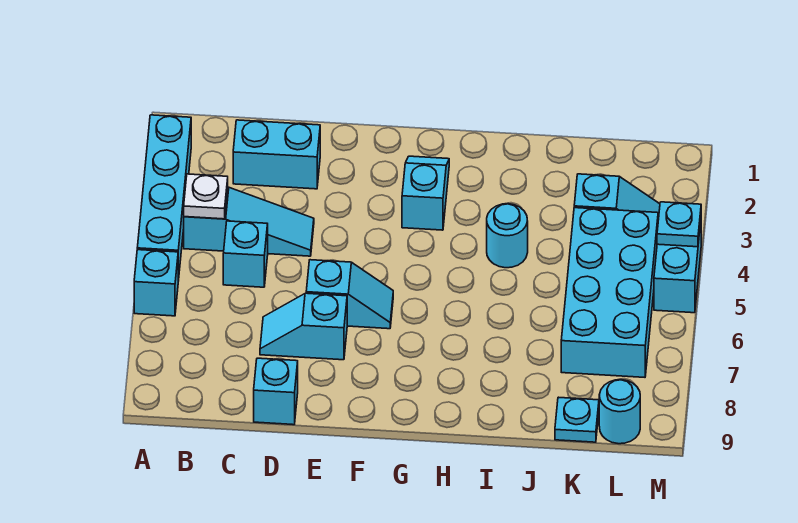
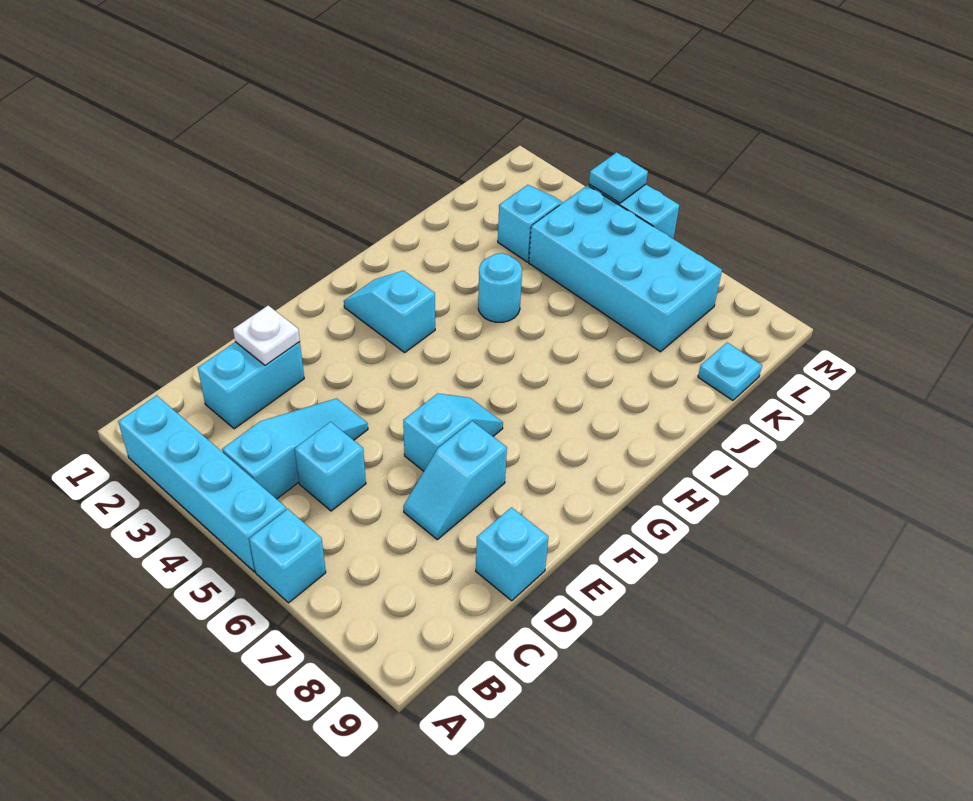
white plate B4 level 2 -> white plate D2 level 2
cyan round brick L9 level 1 -> none

